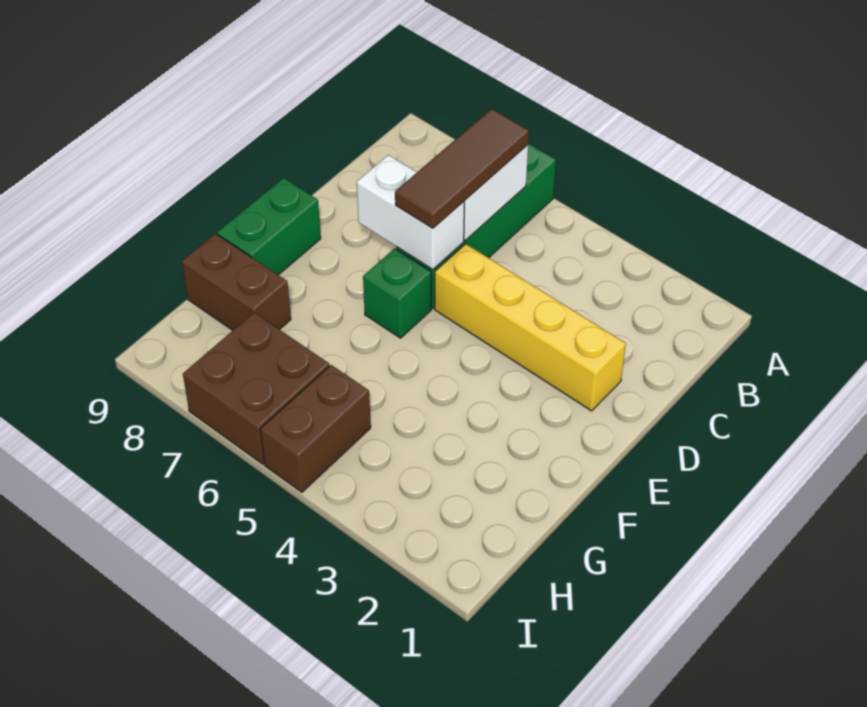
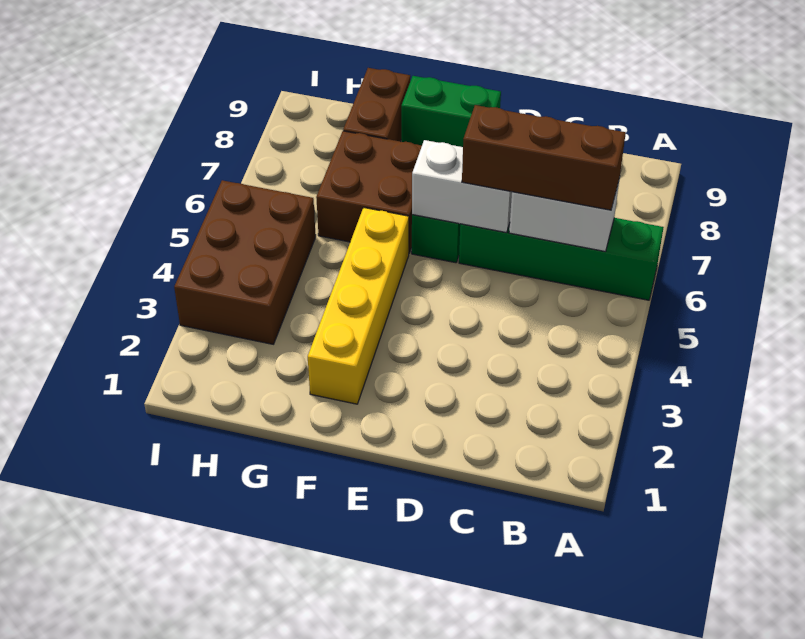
brown tile B6:D6 level 3 -> brown brick B6:D6 level 3
yellow brick D2:D5 level 1 -> yellow brick F2:F5 level 1
white brick D6:D7 level 2 -> white brick D6:E6 level 2
brown brick H5:I5 level 1 -> brown brick H3:I5 level 1
brown brick H6:I7 level 1 -> brown brick F6:G7 level 1

